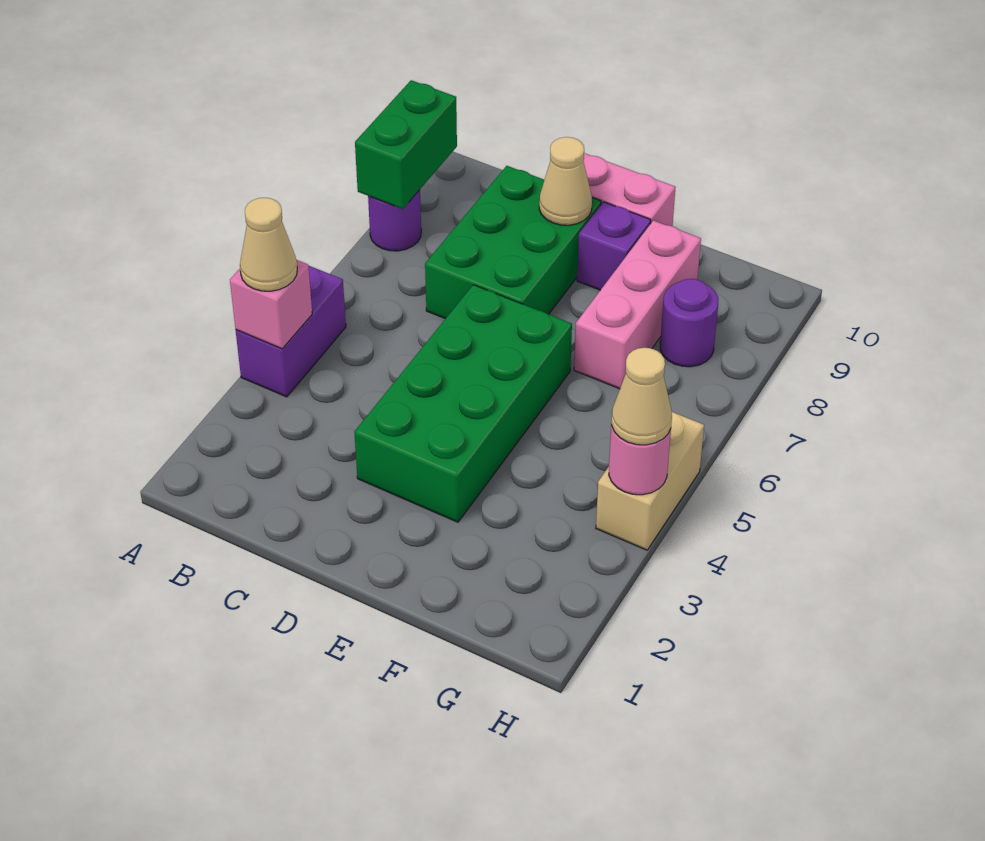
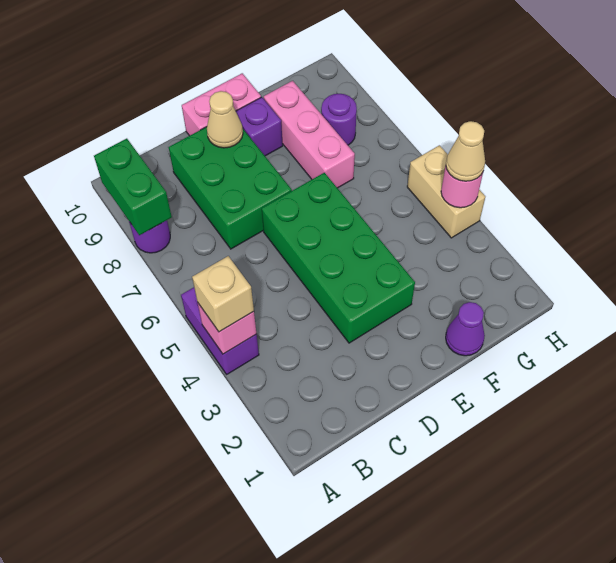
tan cone A4 level 3 -> tan brick A4 level 3
none -> purple cone F1 level 1

